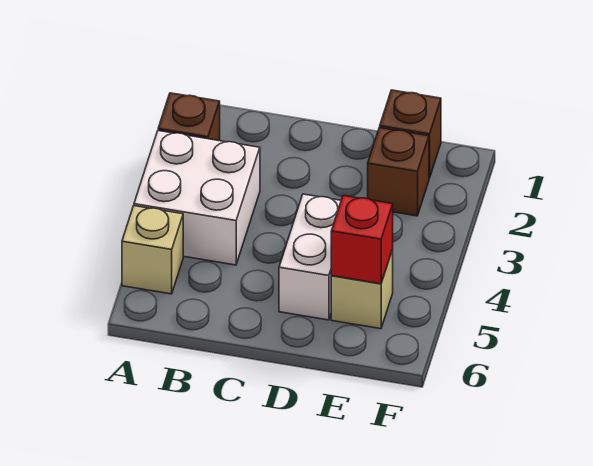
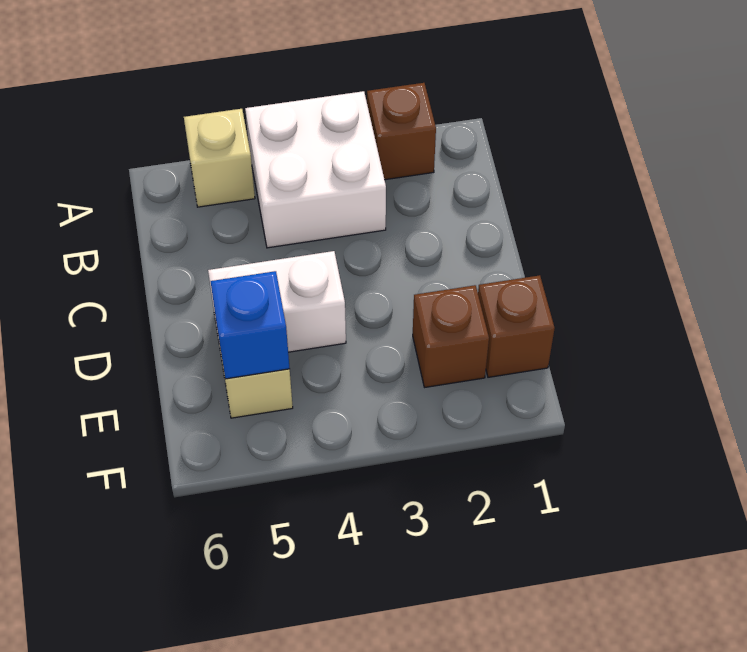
red brick E5 level 2 -> blue brick E5 level 2

